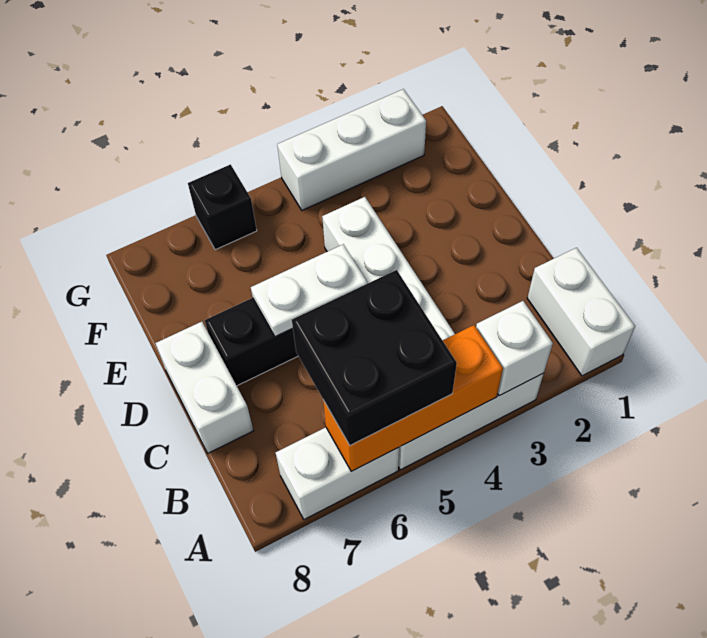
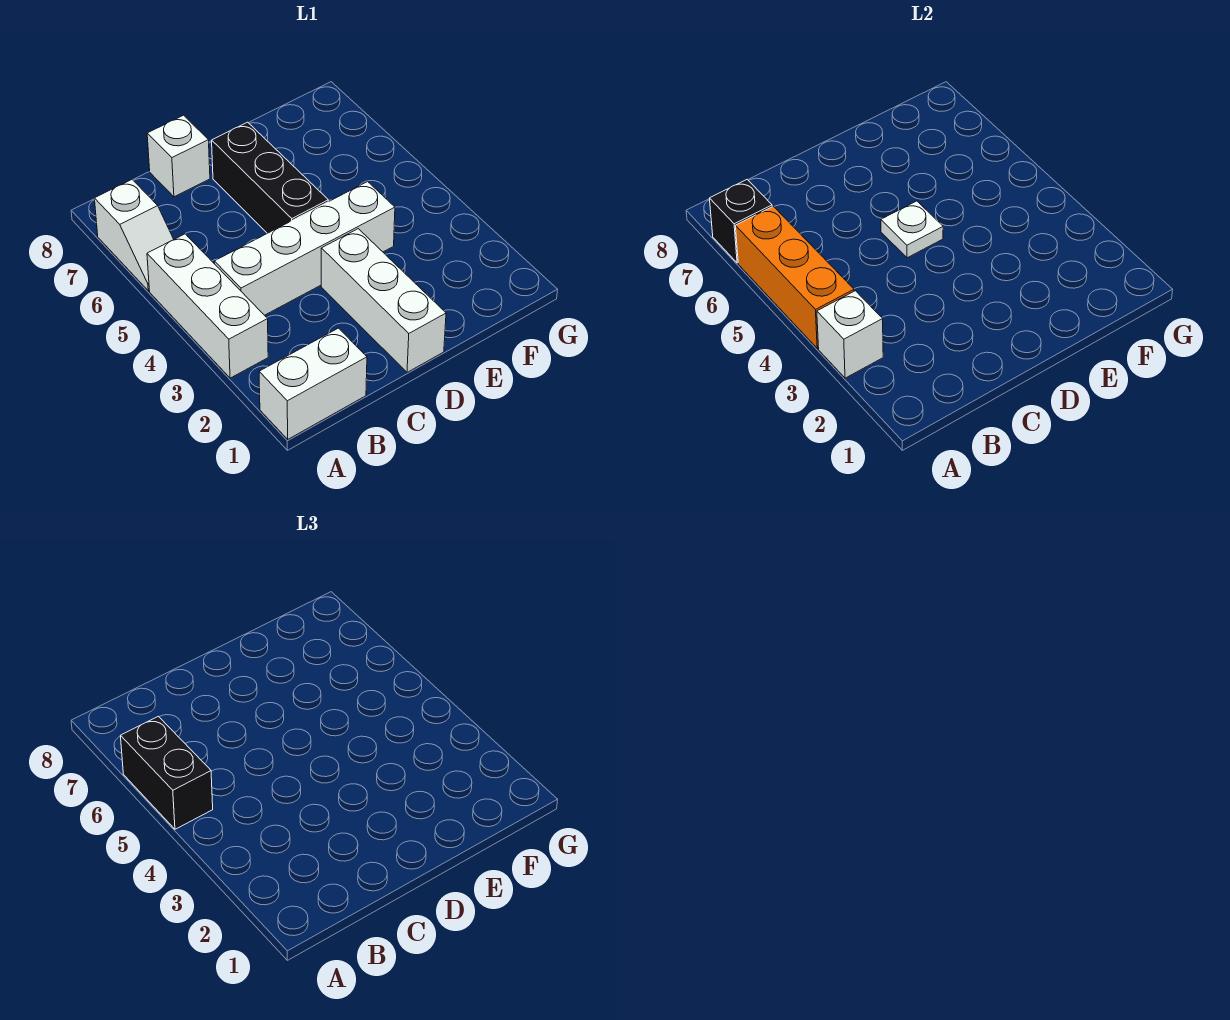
black brick A5:B6 level 3 -> black brick A5:A6 level 3
white brick A6:A7 level 1 -> white slope A6:A7 level 1 top 7
white brick C8:D8 level 1 -> white brick C8 level 1
white plate D5:D6 level 2 -> white plate D5 level 2
white brick G2:G4 level 1 -> white brick D1:D3 level 1
black brick G6 level 1 -> black brick A7 level 2

